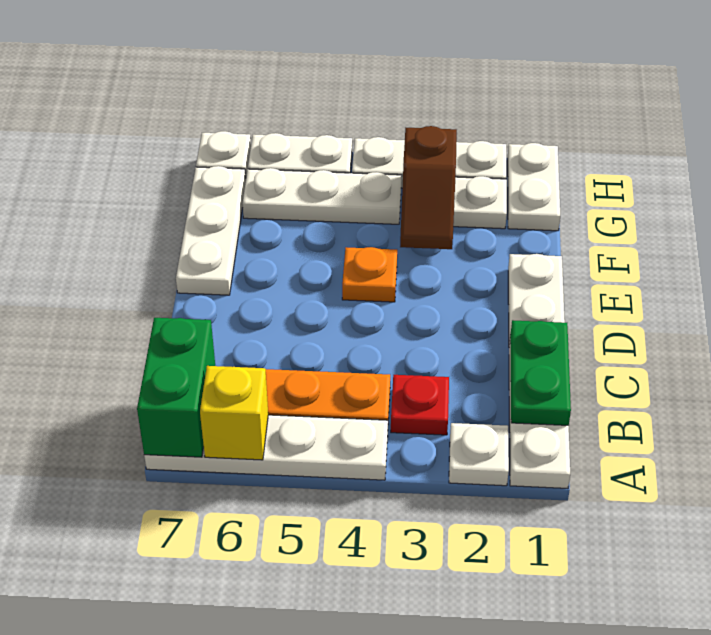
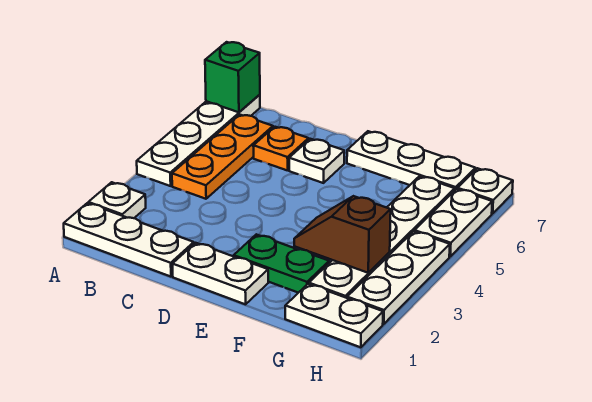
yellow brick A6 level 2 -> none
green brick A7:B7 level 2 -> green brick A7 level 2
green plate B1:C1 level 2 -> green plate E2:F2 level 1
red plate B3 level 1 -> none
none -> white plate D6 level 1
orange plate E4 level 1 -> orange plate C6 level 1

